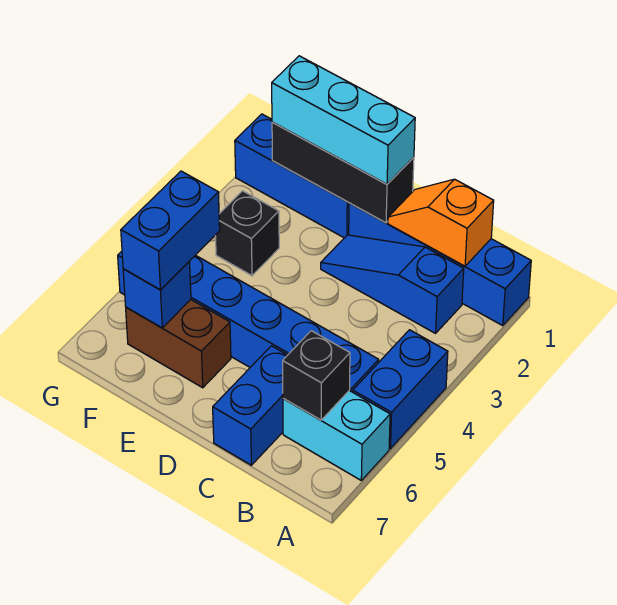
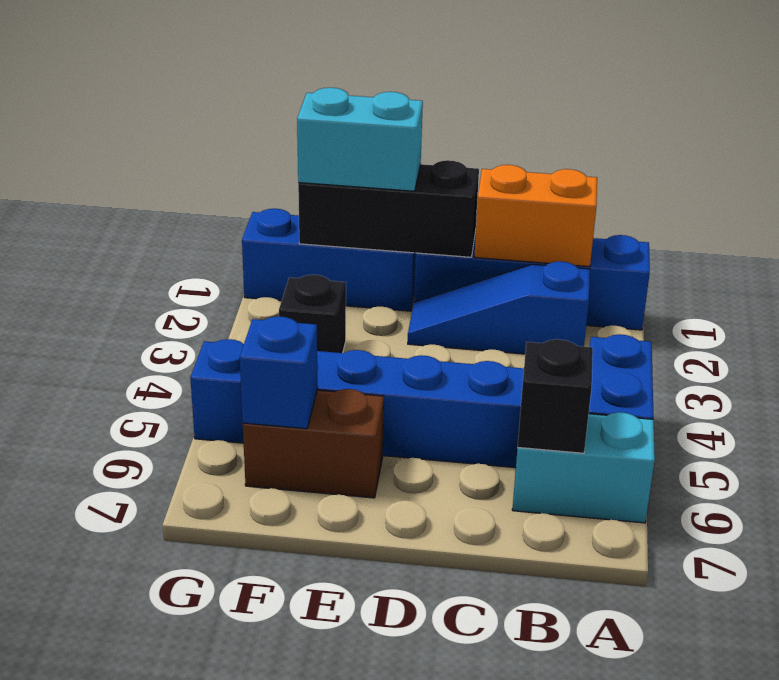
orange slope B1:C1 level 2 top B -> orange brick B1:C1 level 2
blue brick C6:C7 level 1 -> none
cyan brick D1:F1 level 3 -> cyan brick E1:F1 level 3
blue brick F5:F6 level 3 -> none

